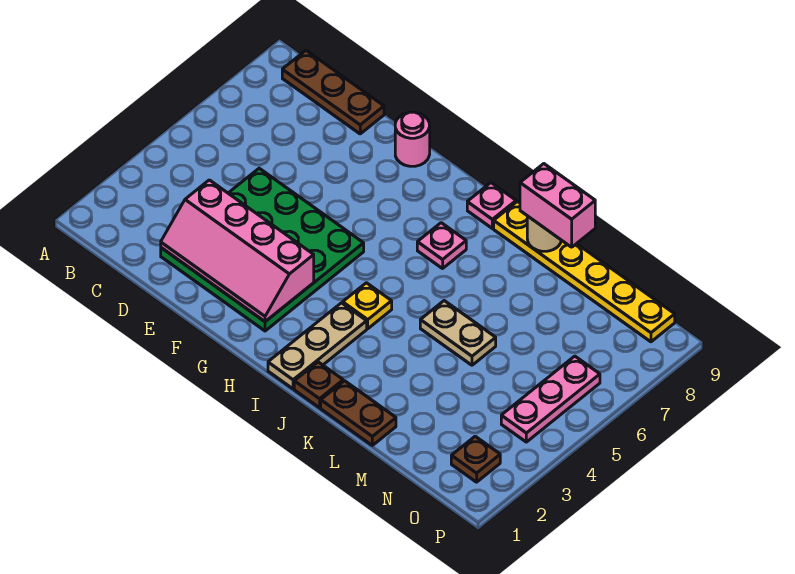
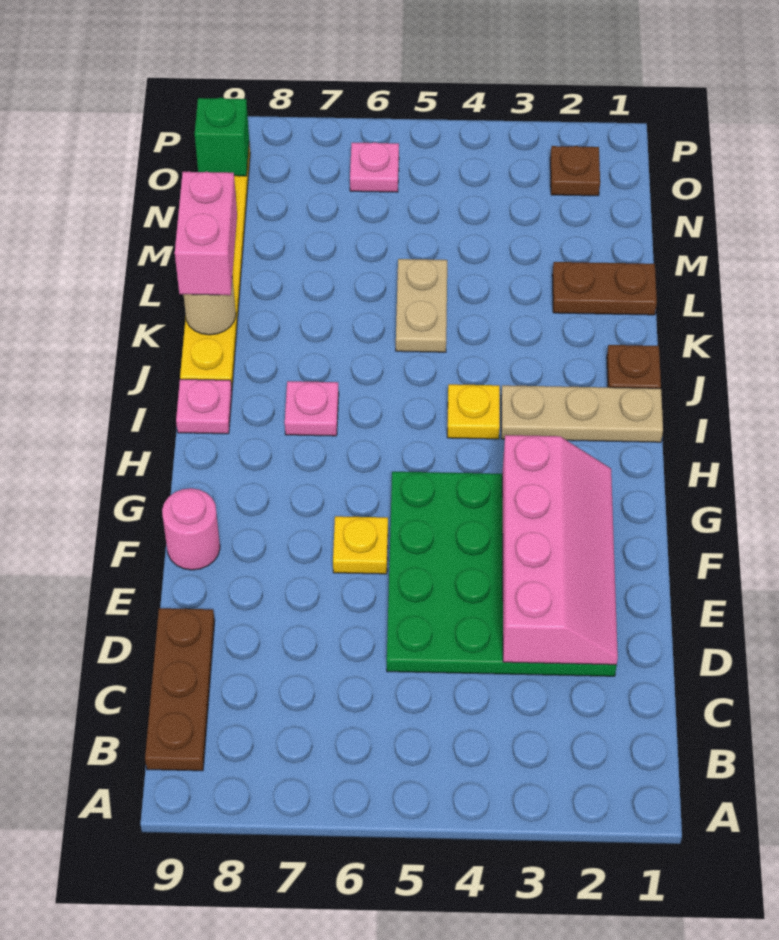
none -> yellow plate F6 level 1
brown plate K1:L1 level 1 -> brown plate L1:L2 level 1
pink plate O4:O6 level 1 -> pink plate O6 level 1
none -> green brick O9 level 2

